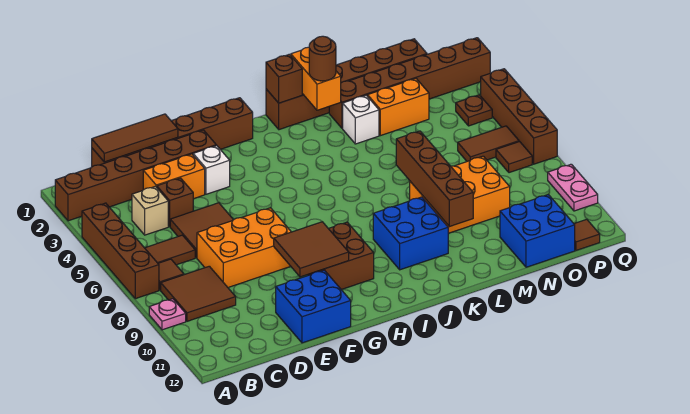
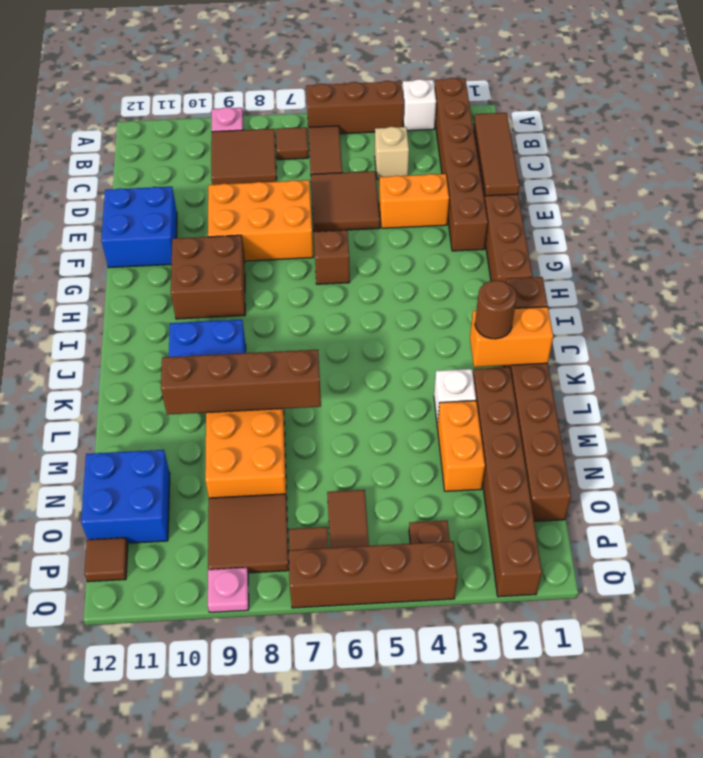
brown brick A4:A7 level 1 -> brown brick A4:A6 level 1
orange brick D3:E3 level 1 -> orange brick E3:E4 level 1
brown brick D4 level 1 -> brown brick G6 level 1
orange brick D7:F8 level 1 -> orange brick E7:F9 level 1
white brick F3 level 1 -> white brick A3 level 1
brown tile F9:G10 level 2 -> brown tile O8:P9 level 1
pink plate Q9:Q10 level 1 -> pink plate Q9 level 1

